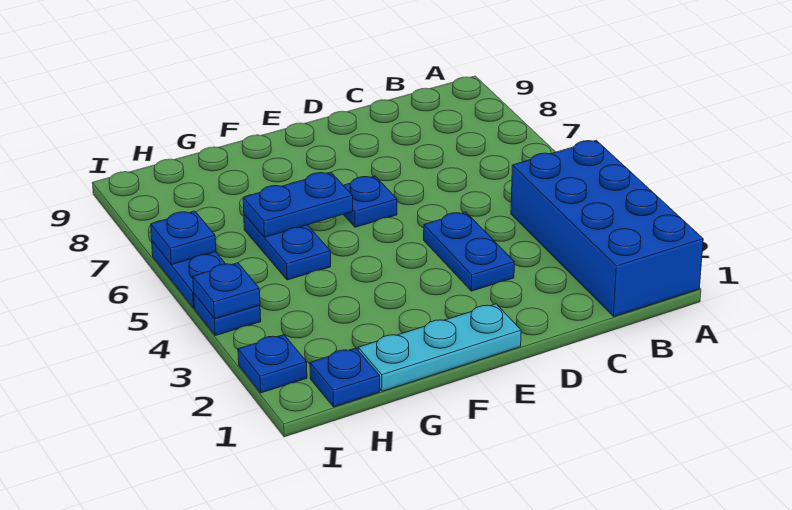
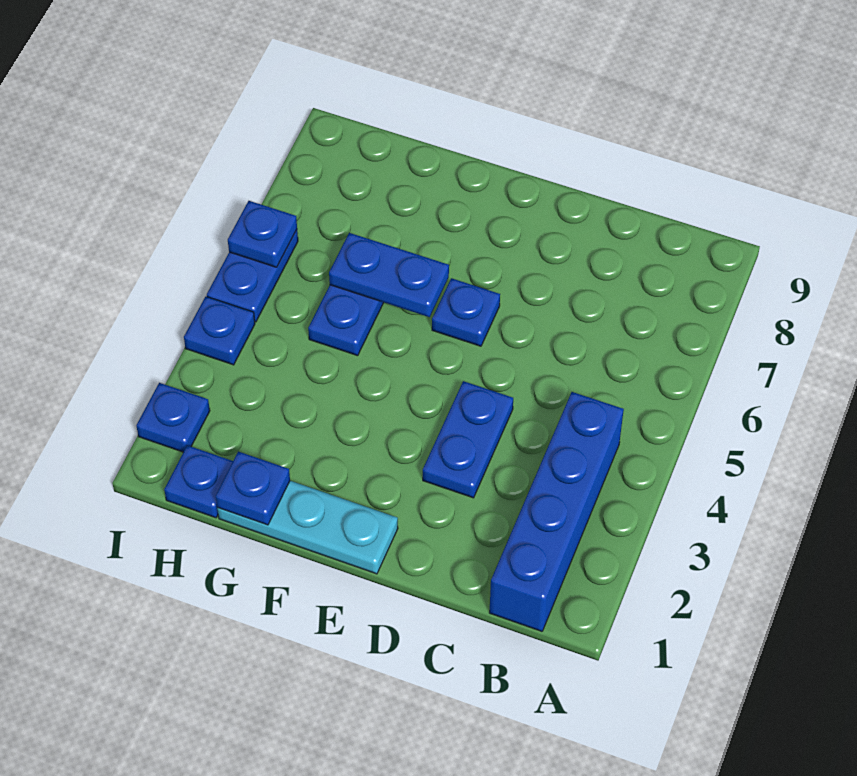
blue brick A1:B4 level 1 -> blue brick B1:B4 level 1
blue plate I4 level 2 -> blue plate G1 level 2

